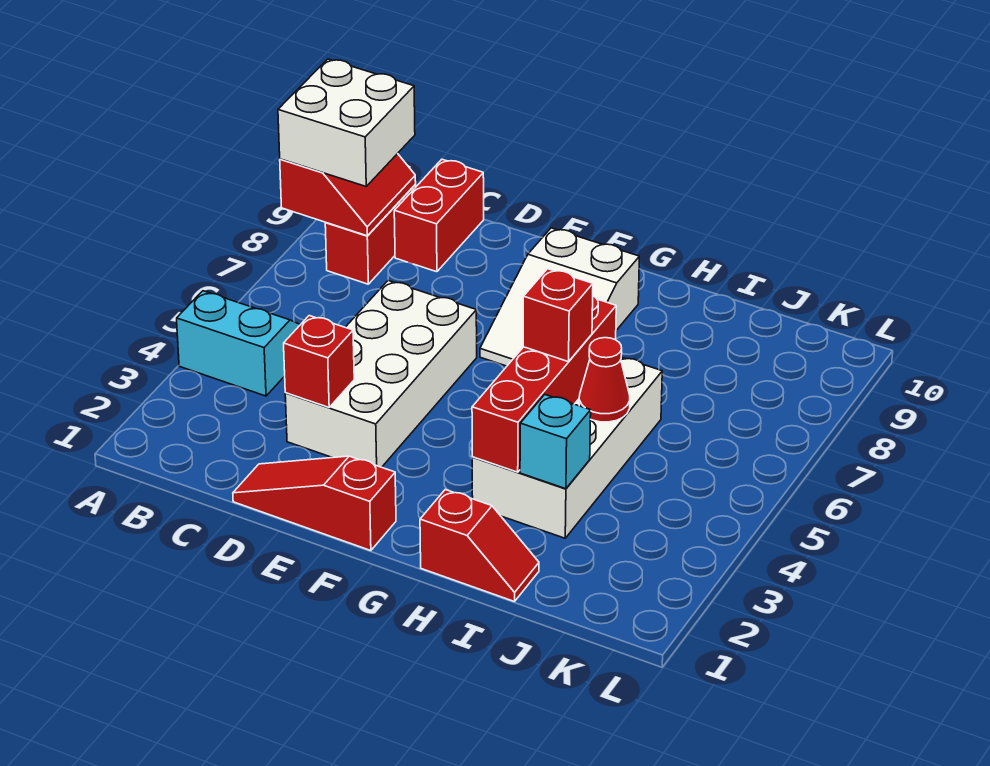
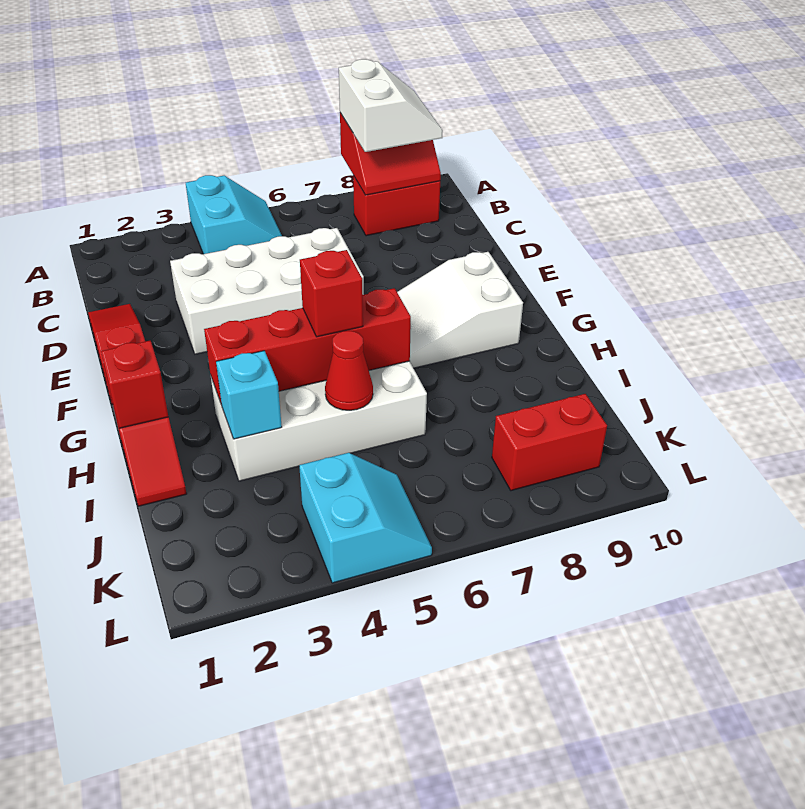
white brick A8:B9 level 3 -> white slope A8:B9 level 3 top 8
red brick C9:C10 level 1 -> red brick K8:K9 level 1
red brick D3 level 2 -> red brick H1 level 2
none -> cyan slope K4:L5 level 1 top 4

